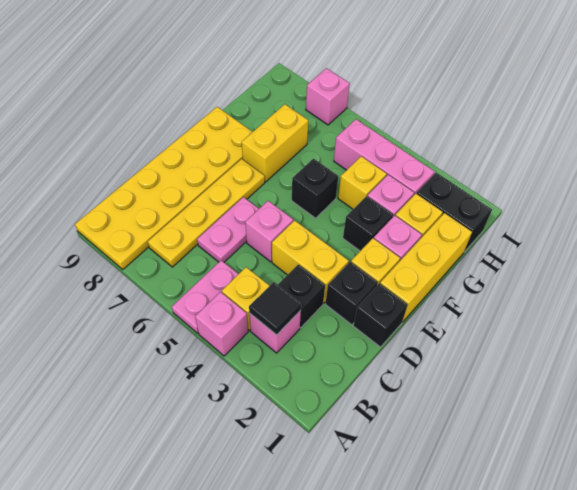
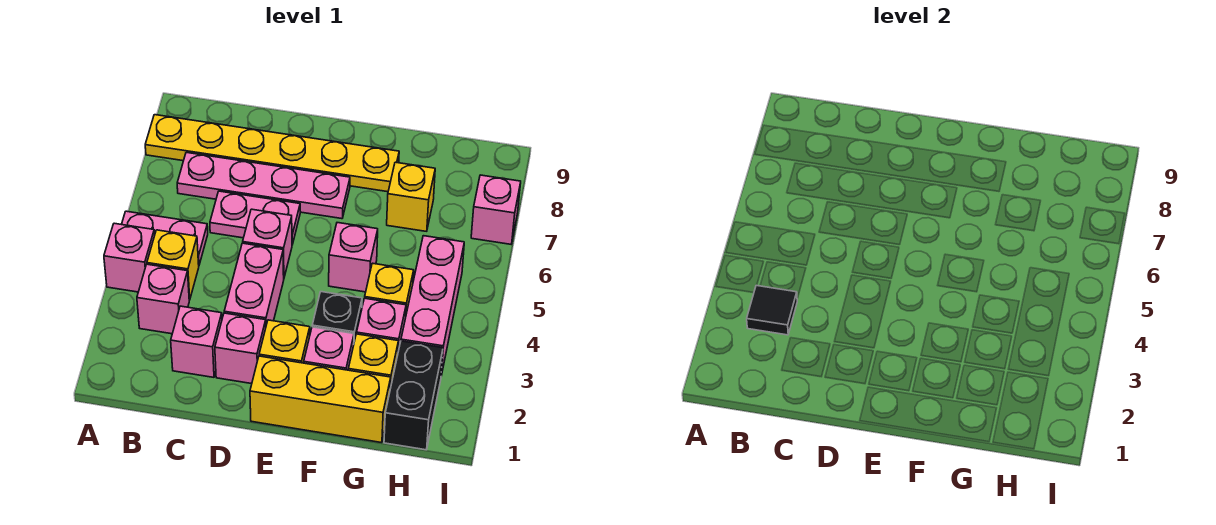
yellow plate A8:F9 level 1 -> yellow plate A8:F8 level 1
yellow plate B7:E7 level 1 -> pink plate B7:E7 level 1
none -> pink brick C2 level 1
black brick C3 level 1 -> none
black brick D1 level 1 -> none
black brick D2 level 1 -> pink brick D2 level 1
yellow brick D3:D4 level 1 -> pink brick D3:D4 level 1
black brick F5 level 1 -> pink brick F5 level 1
yellow brick F7:G7 level 1 -> yellow brick G7 level 1

